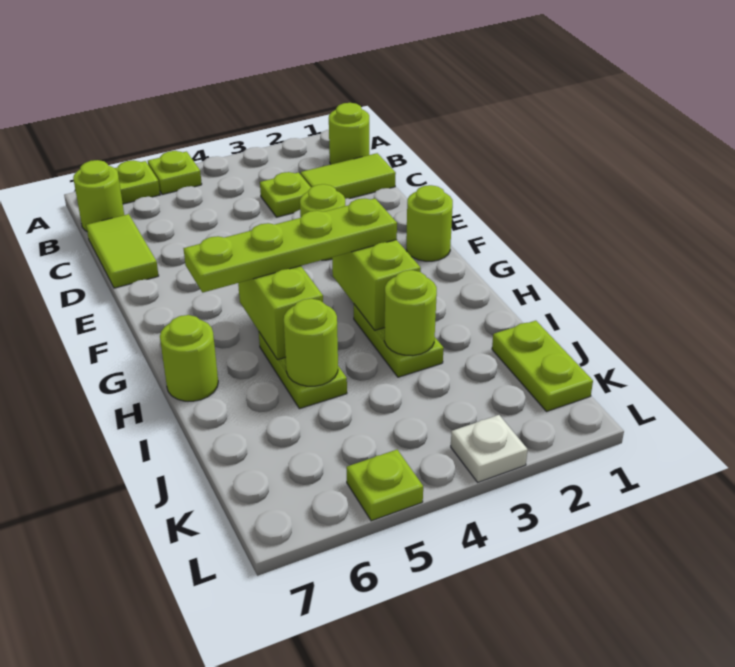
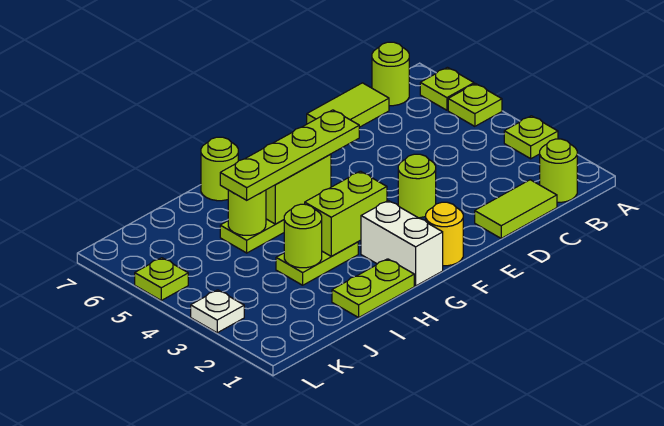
lime tile C1:C2 level 1 -> lime tile C1:D1 level 1
lime plate C3 level 1 -> lime plate A3 level 1
lime round brick F1 level 1 -> yellow round brick F1 level 1
none -> white brick G1:G2 level 1
lime plate G3:G6 level 3 -> lime plate F5:I5 level 3
lime plate J1:K1 level 1 -> lime plate H1:I1 level 1

